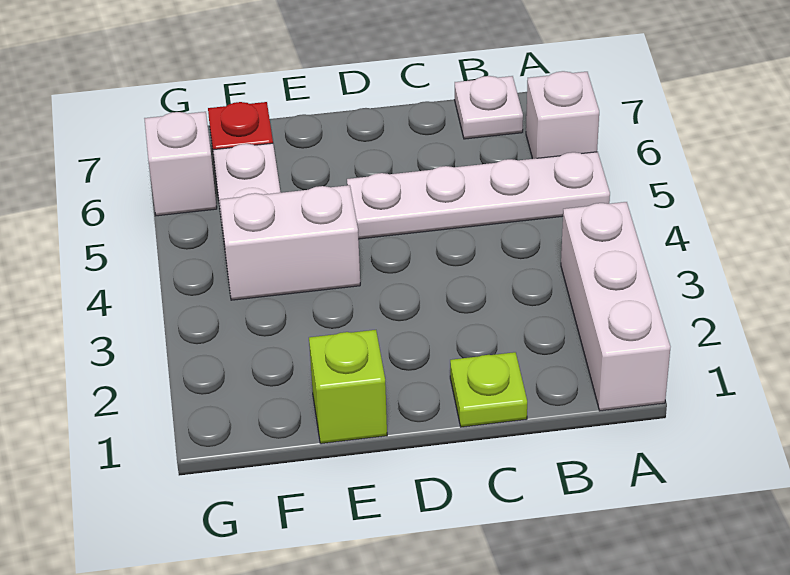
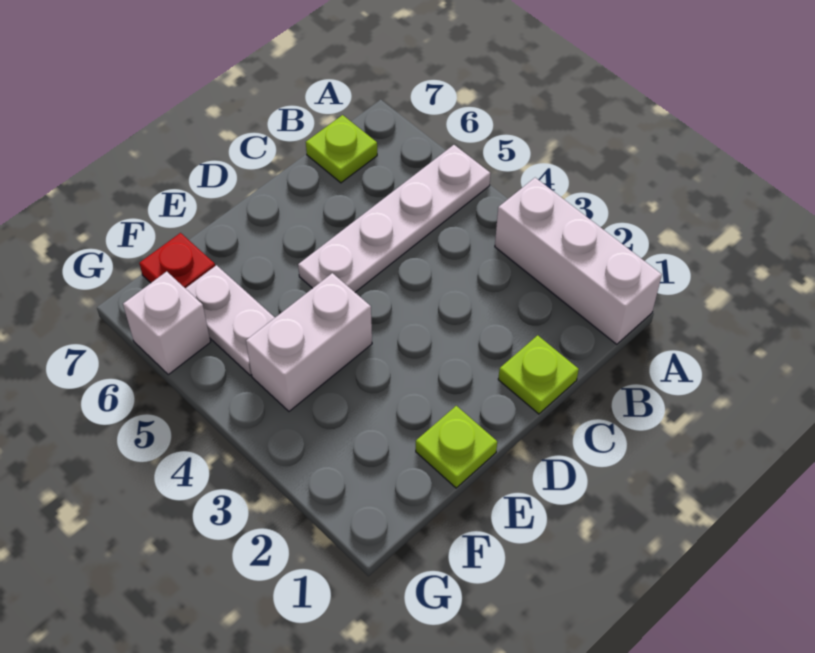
white brick A6 level 1 -> none
white plate B7 level 1 -> lime plate B7 level 1
lime brick E1 level 1 -> lime plate E1 level 1

